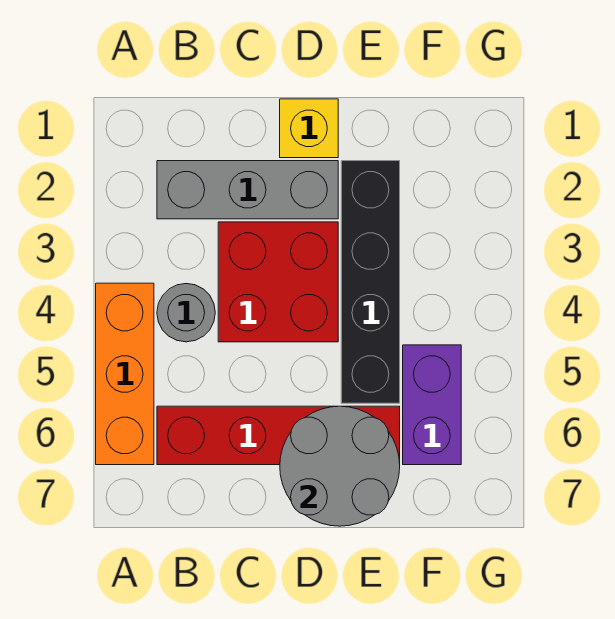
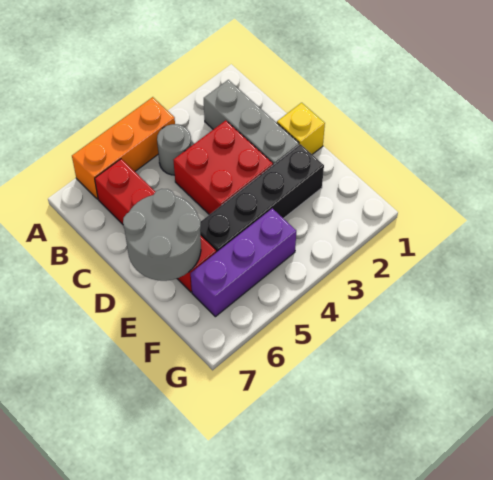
purple brick F5:F6 level 1 -> purple brick F4:F6 level 1

